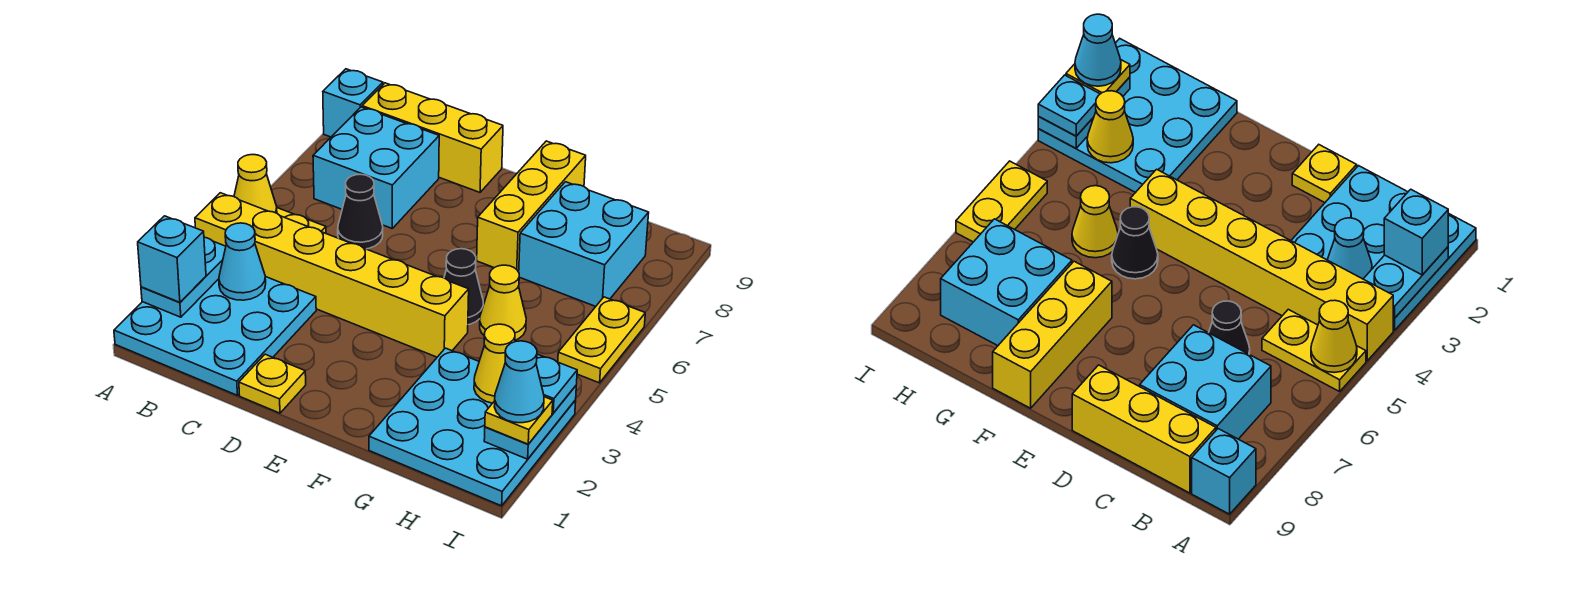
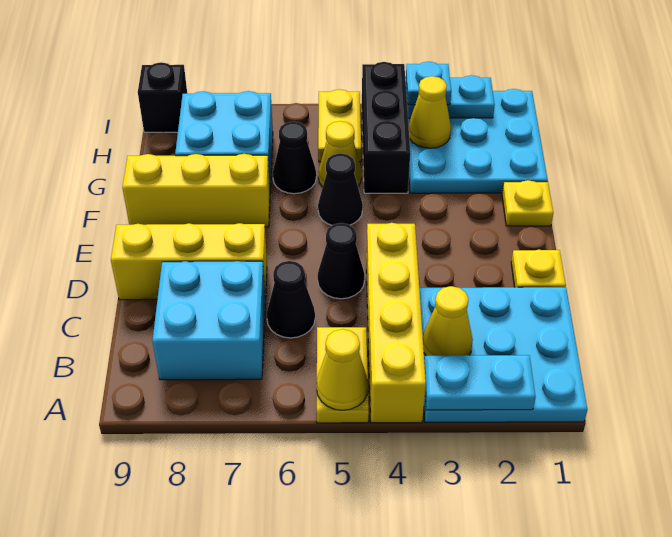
cyan brick A2 level 3 -> none
yellow brick A4:F4 level 1 -> yellow brick A4:D4 level 1
cyan brick A9 level 1 -> none
cyan cone B3 level 2 -> yellow cone B3 level 2
yellow brick B9:D9 level 1 -> yellow brick D7:D9 level 1
none -> black cone D5 level 1
none -> black brick G4:I4 level 1
none -> black cone G6 level 1
yellow plate I2 level 3 -> yellow plate F1 level 1
cyan cone I2 level 4 -> none
yellow plate I5:I6 level 1 -> yellow plate H5:I5 level 1
none -> black brick I9 level 1

